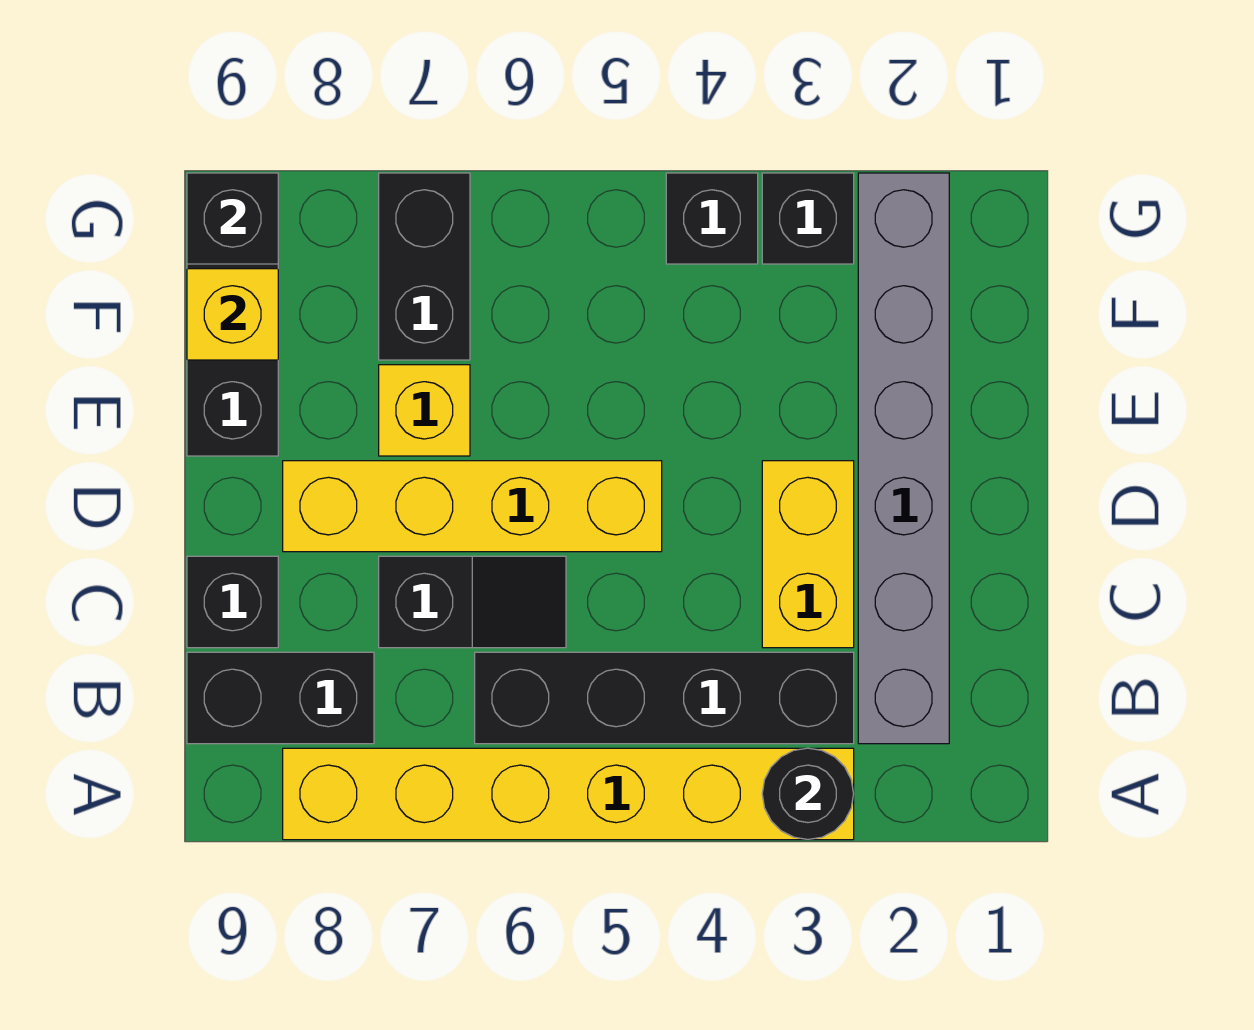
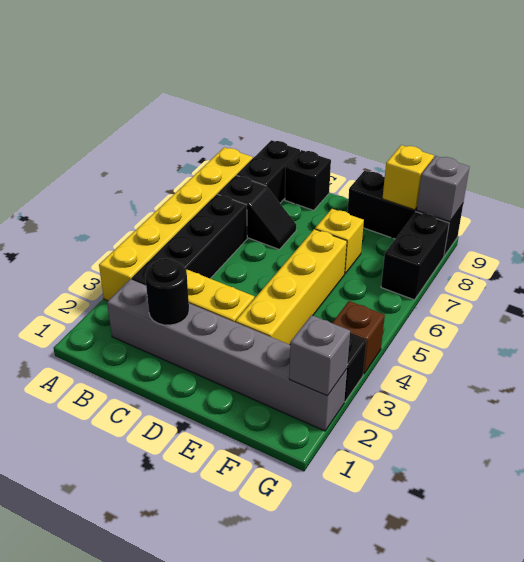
black round brick A3 level 2 -> black round brick C2 level 2
black slope C6:C7 level 1 top 7 -> black slope B7:C7 level 1 top B
yellow brick D5:D8 level 1 -> yellow brick E3:E6 level 1
black brick F7:G7 level 1 -> black brick G7:G8 level 1
none -> grey brick G2 level 2
black brick G4 level 1 -> brown brick G4 level 1
black brick G9 level 2 -> grey brick G9 level 2

